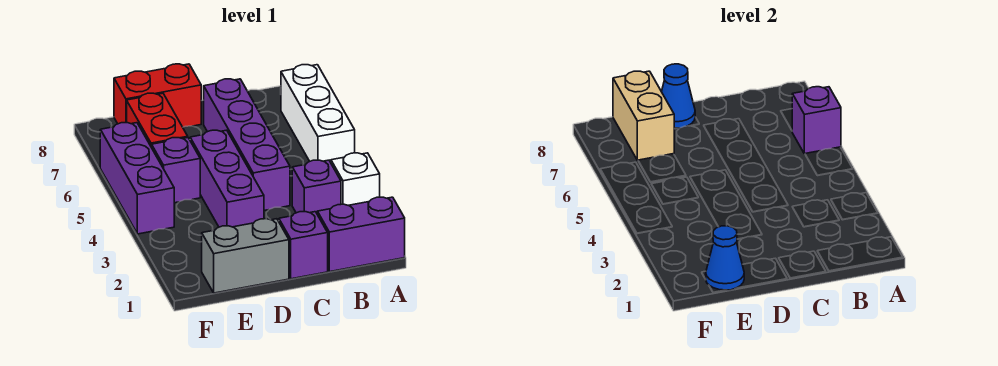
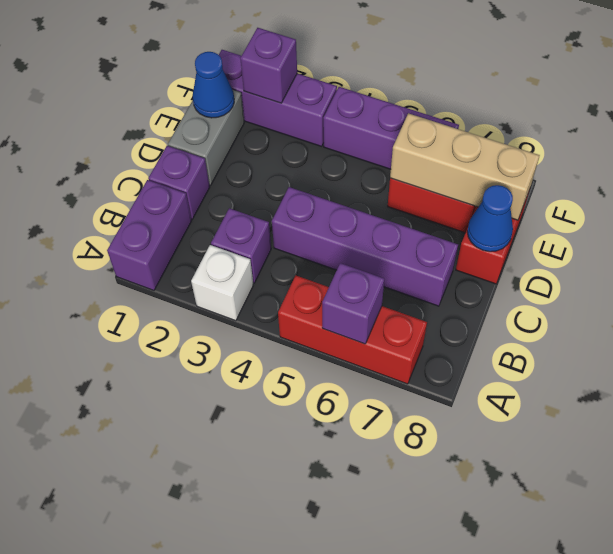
white brick A5:A7 level 1 -> red brick A5:A7 level 1
purple brick D3:D5 level 1 -> purple brick F1:F3 level 1
purple brick E5 level 1 -> purple brick F2 level 2
tan brick E7:E8 level 2 -> tan brick E6:E8 level 2

